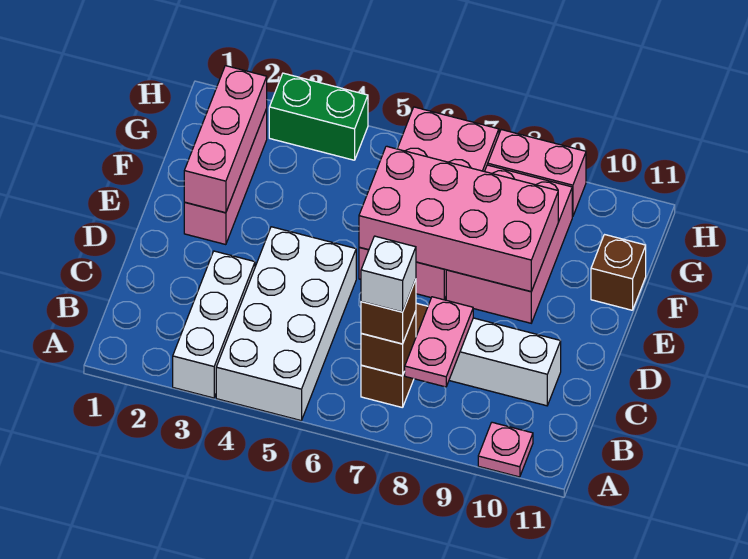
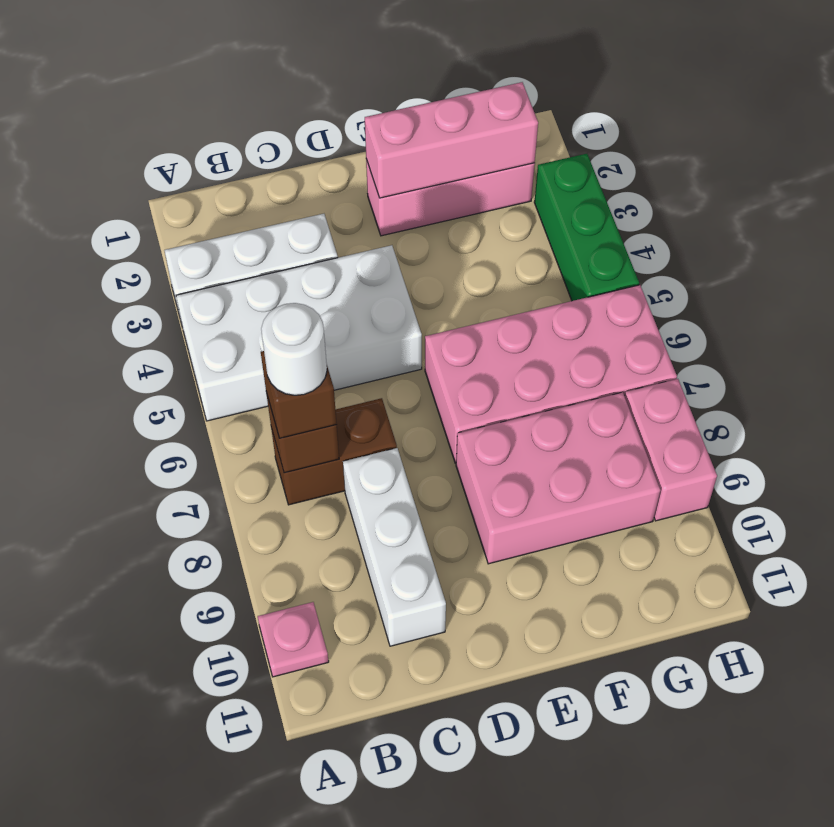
white brick B7 level 4 -> white round brick B7 level 4
pink plate B8:C8 level 2 -> none
pink brick E6:F9 level 2 -> none
brown brick F11 level 1 -> none
green brick H3:H4 level 1 -> green brick H3:H5 level 1

